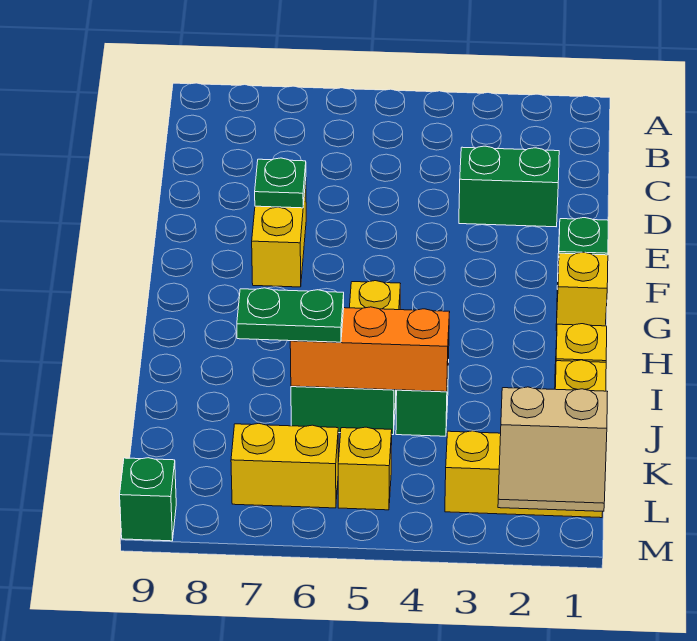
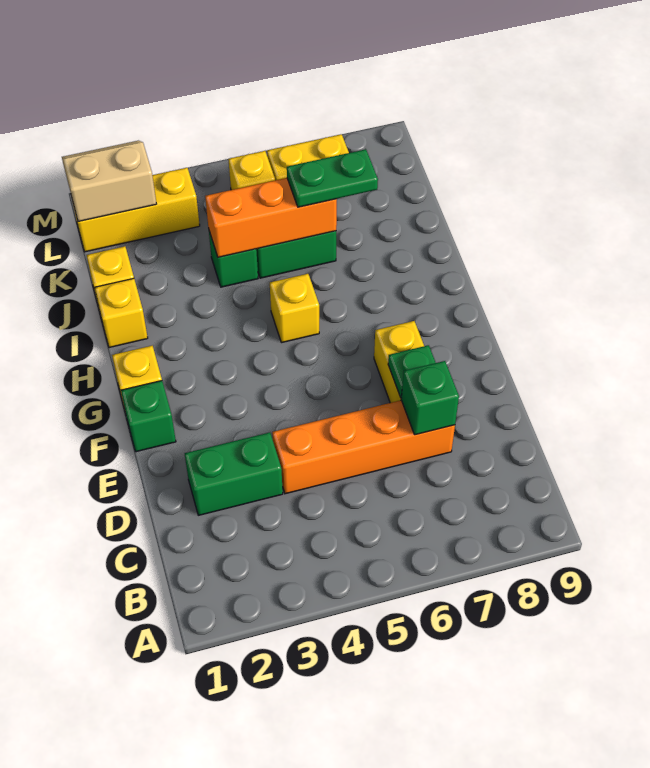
none -> orange brick D4:D7 level 1
green brick M9 level 1 -> green brick D7 level 2

